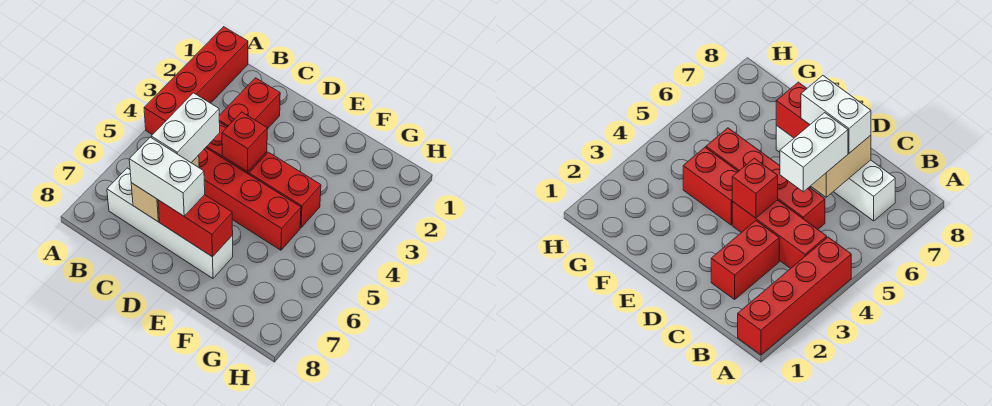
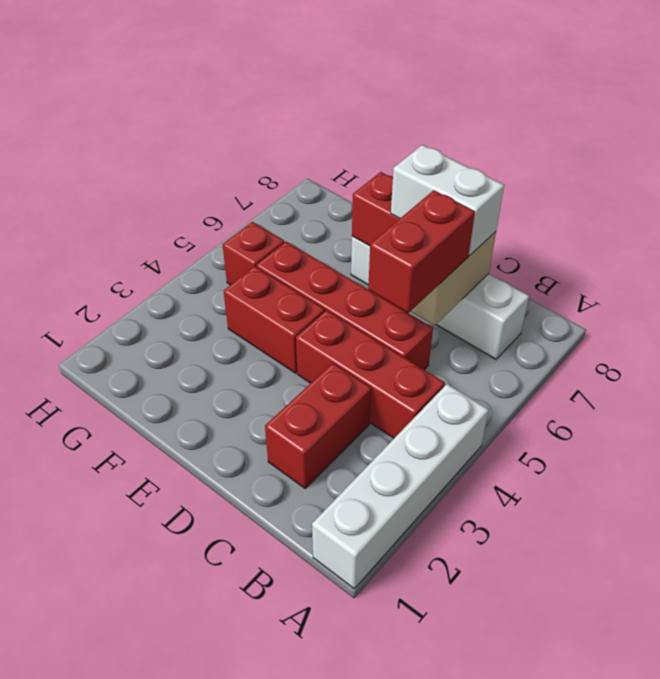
red brick A1:A4 level 1 -> white brick A1:A4 level 1
white brick C5:C6 level 3 -> red brick C5:C6 level 3
red brick D4 level 2 -> red brick G5 level 1

